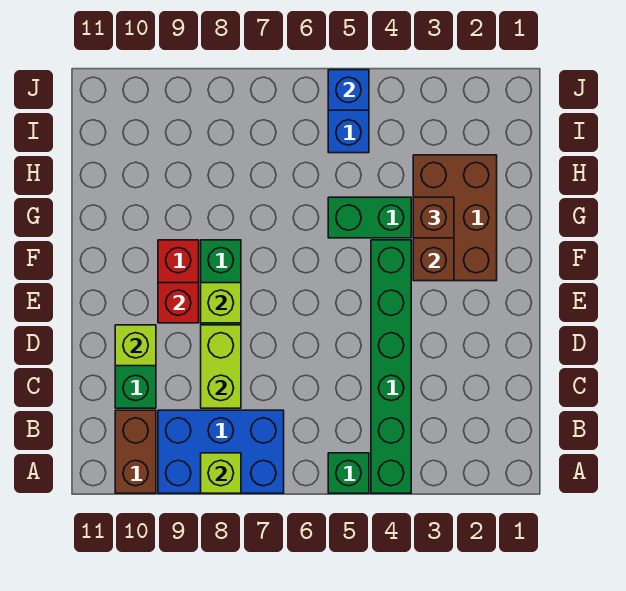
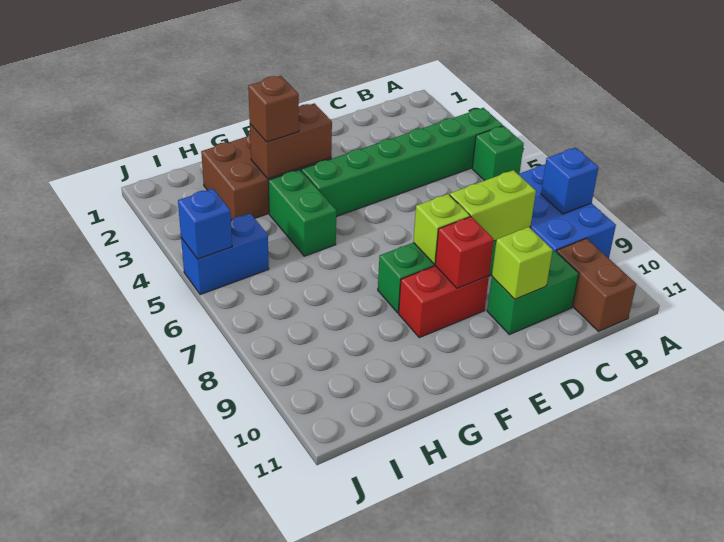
lime brick A8 level 2 -> blue brick A8 level 2
brown brick A10:B10 level 1 -> brown brick B10:B11 level 1

